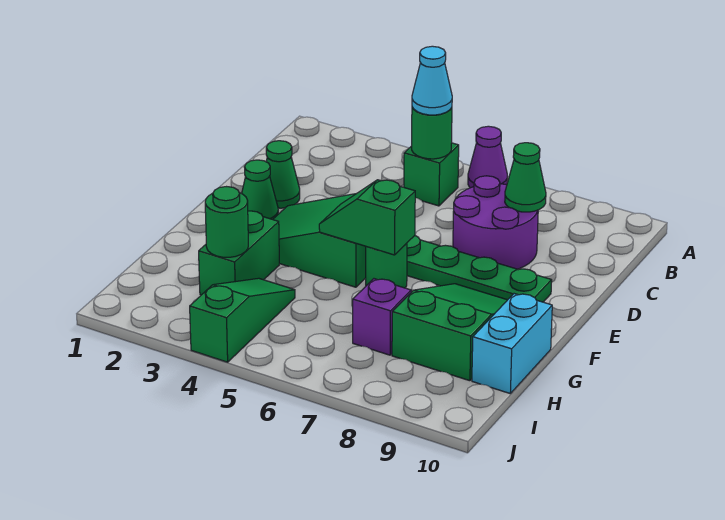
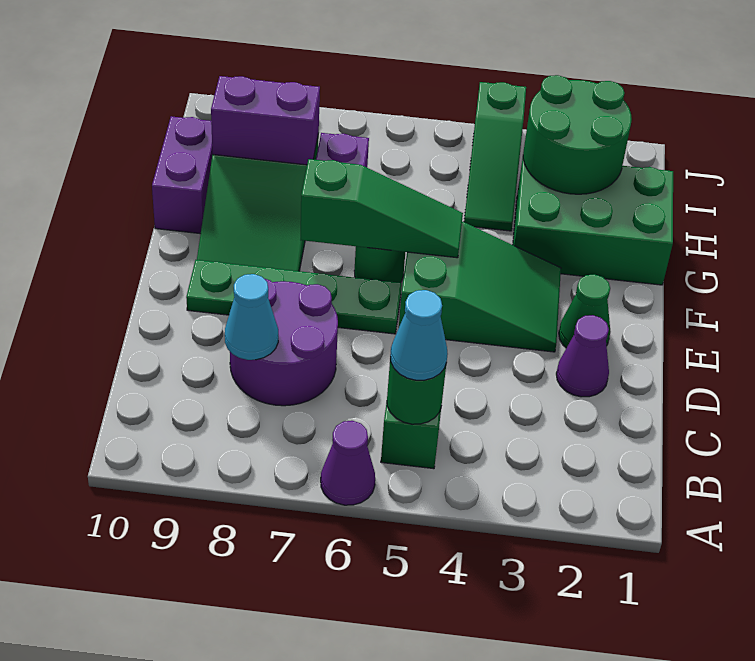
green cone C8 level 2 -> cyan cone C8 level 2
green cone D2 level 1 -> purple cone D2 level 1
green slope F5:F6 level 2 top 6 -> green slope F5:F7 level 2 top 7
green brick G3:H3 level 1 -> green brick G1:H3 level 1
cyan brick G10:H10 level 1 -> purple brick G10:H10 level 1
green round brick H3 level 2 -> green round brick H2:I3 level 2
none -> purple brick H8:H9 level 2

